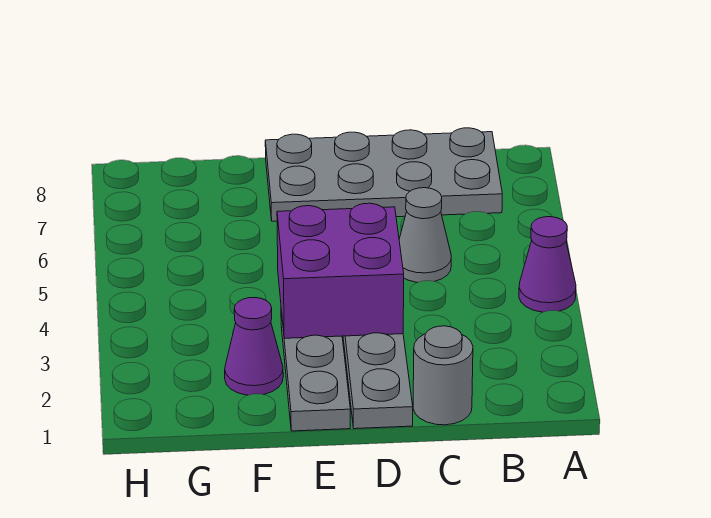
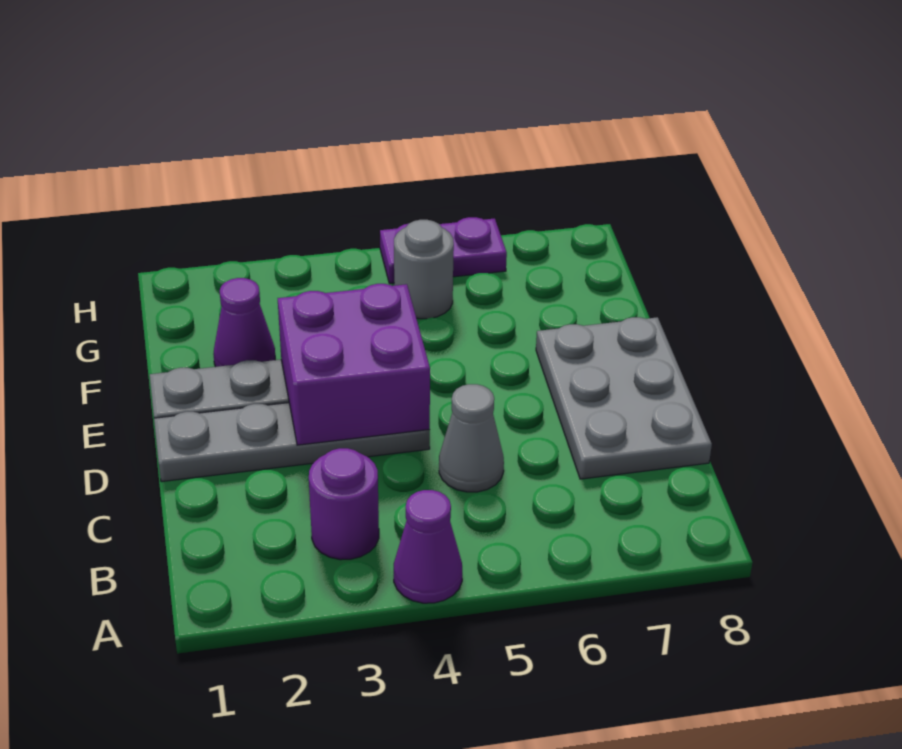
none -> purple round brick B3 level 1
grey plate B7:E8 level 1 -> grey plate C7:E8 level 1
grey round brick C1 level 1 -> grey round brick G5 level 1
none -> purple plate H5:H6 level 1

